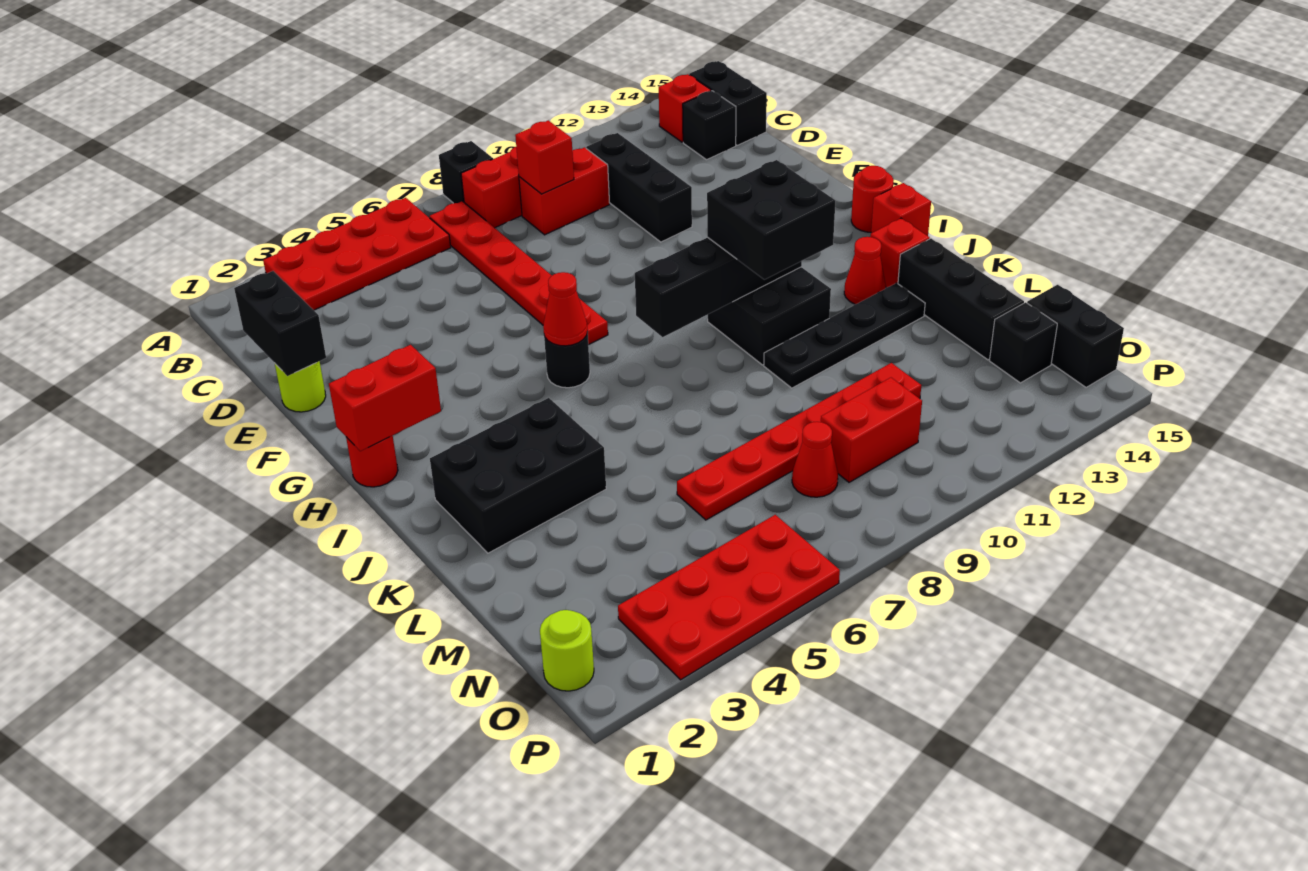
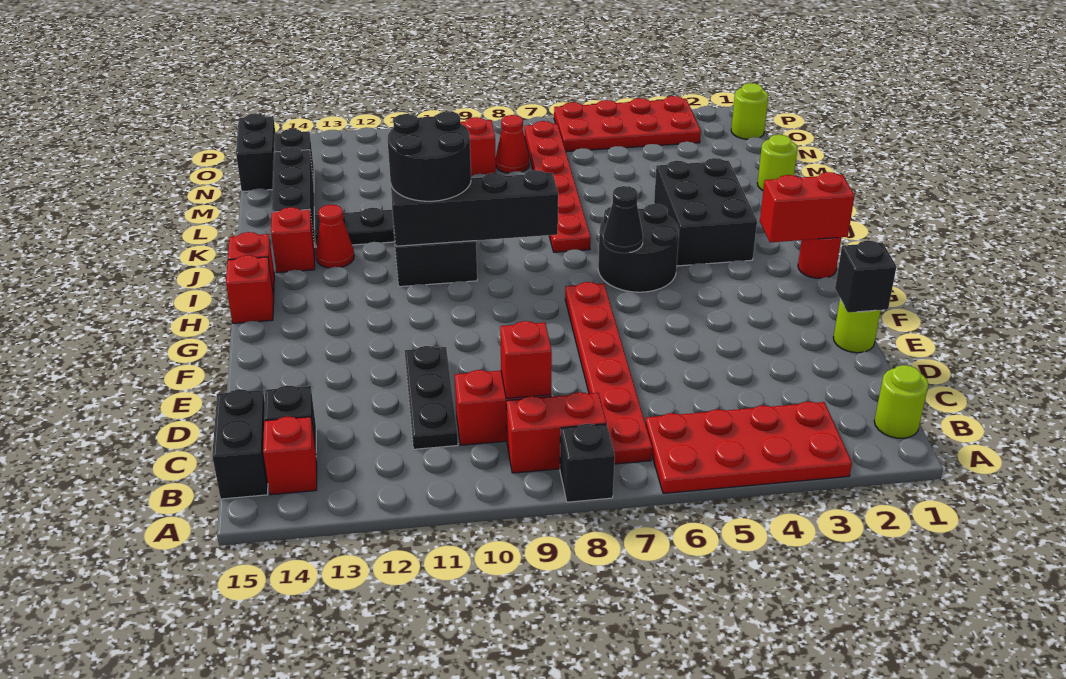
none -> lime round brick B1 level 1
black brick C11:E11 level 1 -> black plate C11:E11 level 1
black brick D1:E1 level 2 -> black brick E1 level 2
black round brick H6 level 1 -> black round brick H5:I6 level 1
red cone H6 level 2 -> black cone H6 level 2
red round brick H15 level 1 -> red brick H15 level 1
black brick I10:J11 level 3 -> black round brick I10:J11 level 3
black brick J2:K4 level 1 -> black brick I3:K4 level 1
none -> lime round brick L1 level 1
red plate M6:M11 level 1 -> red plate J7:O7 level 1

